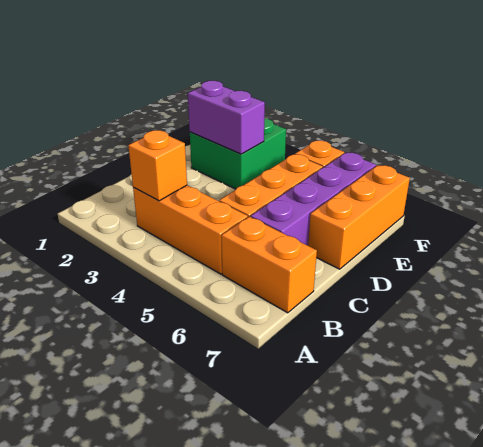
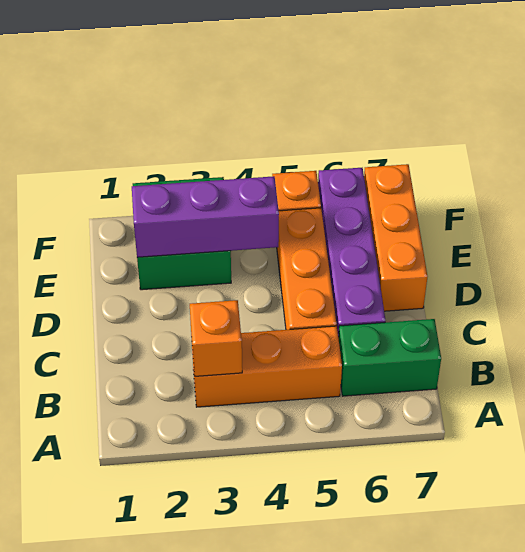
orange brick B6:B7 level 1 -> green brick B6:B7 level 1
purple brick E2:E3 level 2 -> purple brick E2:E4 level 2

